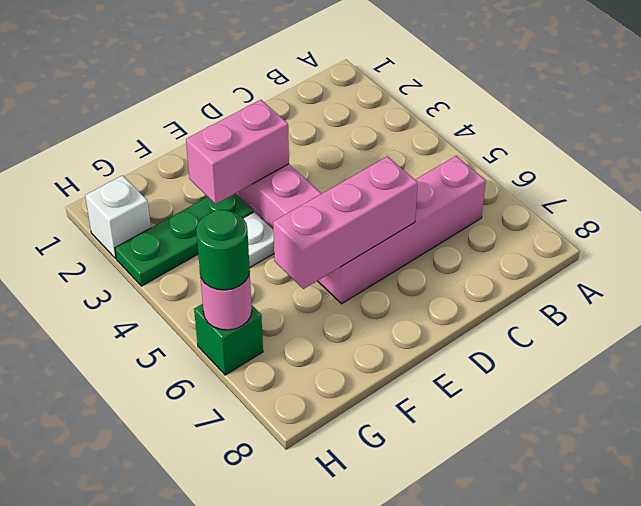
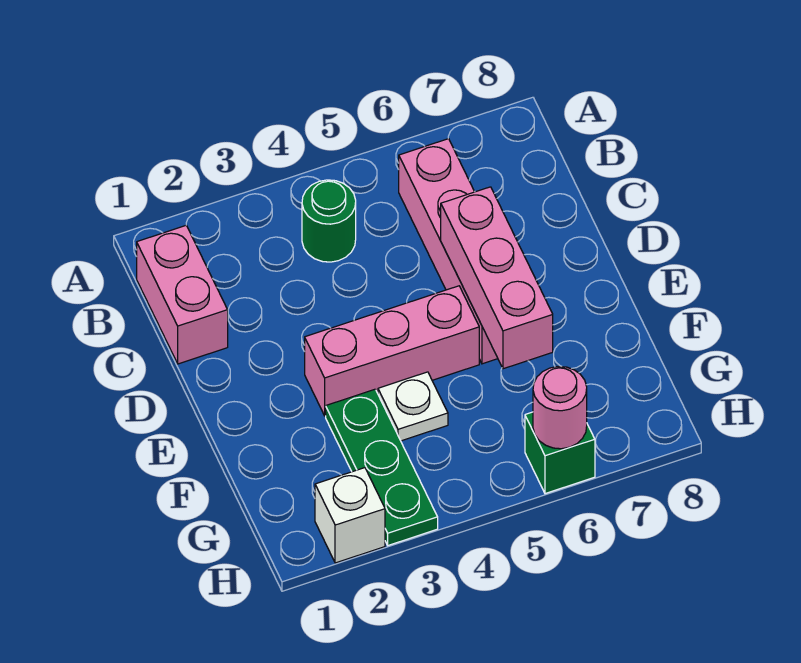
pink brick E3:F3 level 2 -> pink brick B1:C1 level 1
green round brick H6 level 3 -> green round brick B4 level 1

